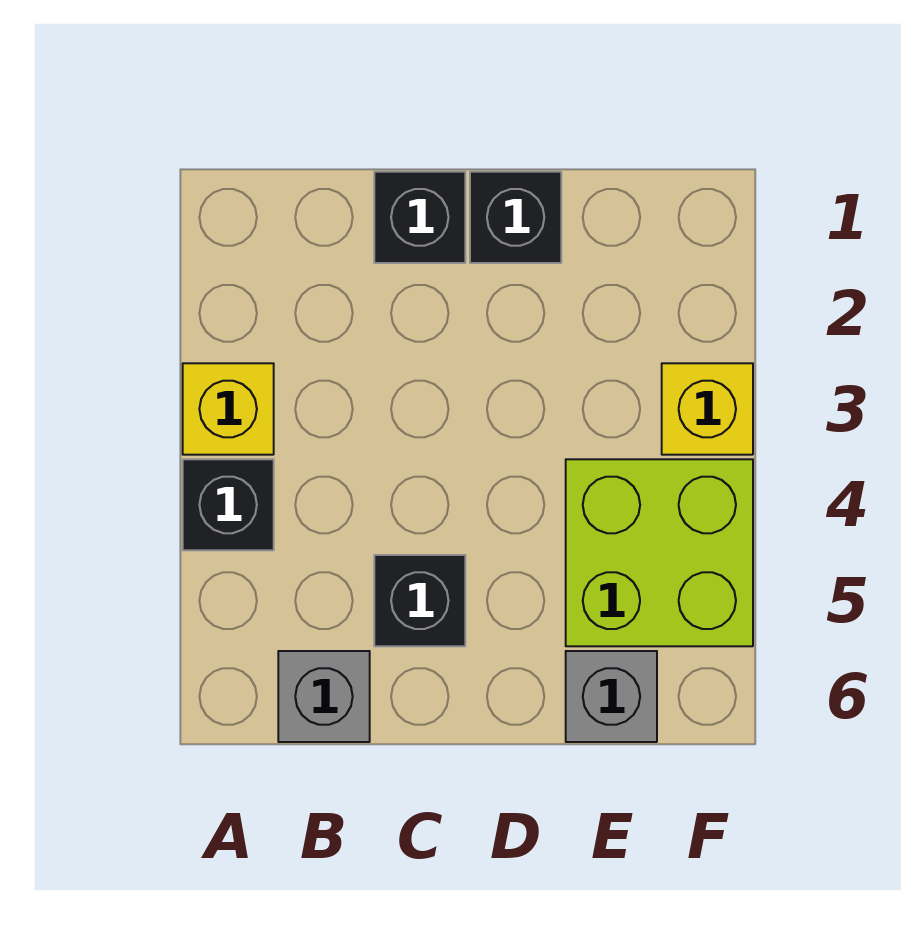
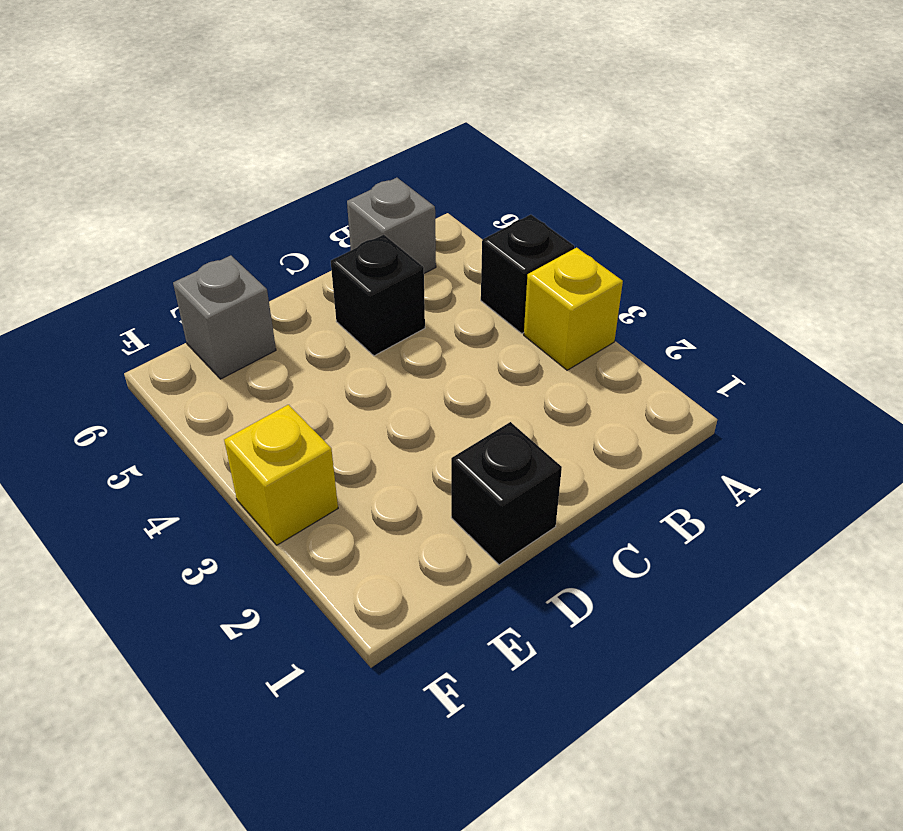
black brick C1 level 1 -> none
lime brick E4:F5 level 1 -> none

